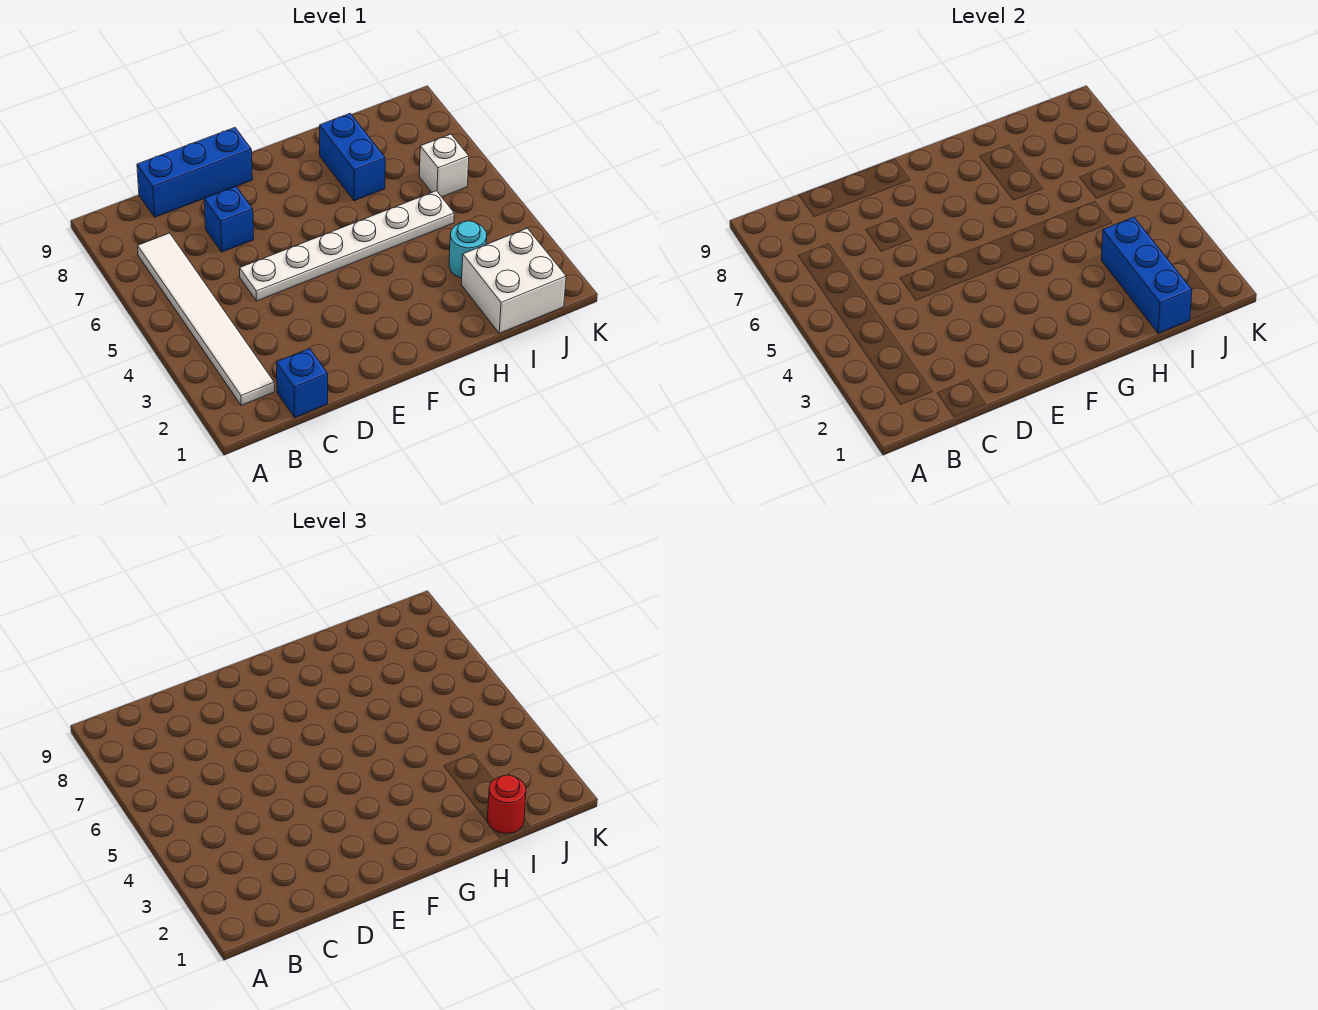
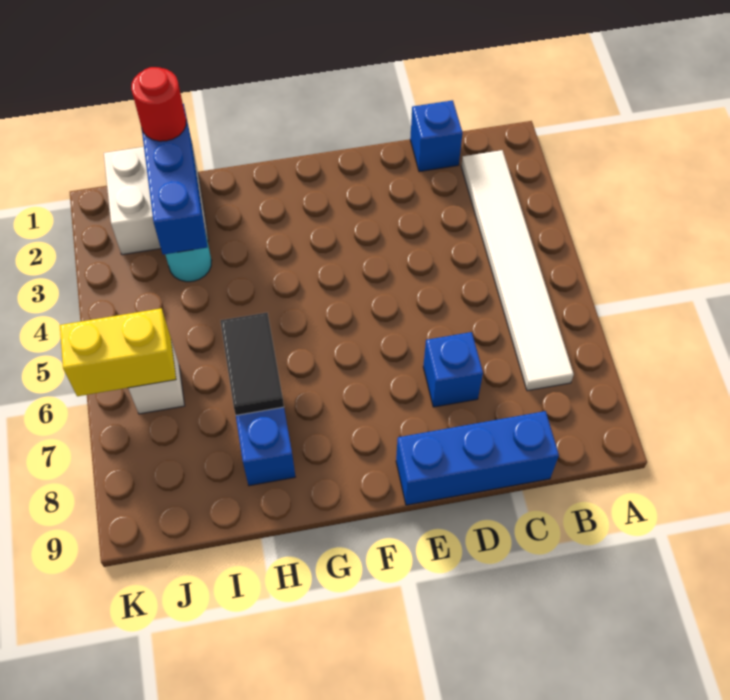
white plate D5:I5 level 1 -> none
none -> black tile H6:H7 level 2
none -> yellow brick J6:K6 level 2

